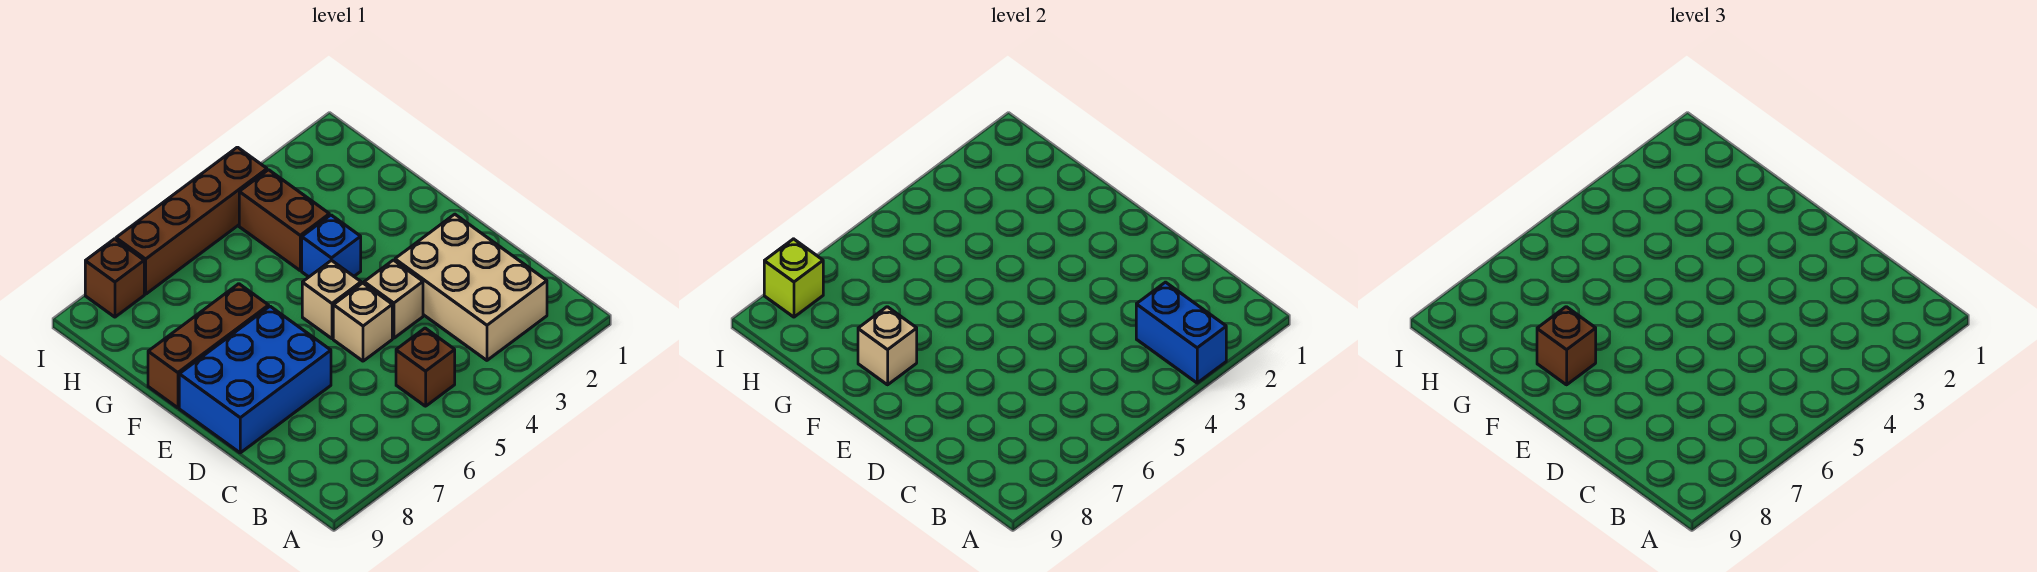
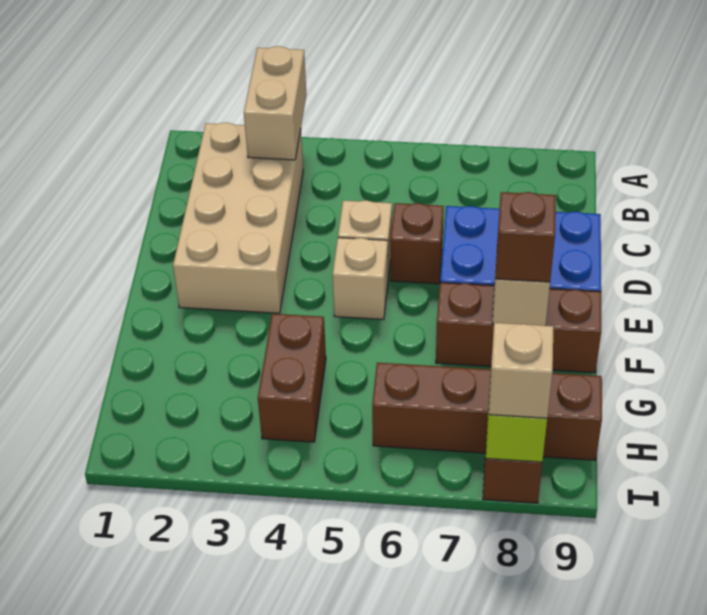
blue brick A3:B3 level 2 -> tan brick A3:B3 level 2
tan brick B2:D3 level 1 -> tan brick B2:E3 level 1
brown brick B5 level 1 -> brown brick D6 level 1
tan brick D4 level 1 -> tan brick I8 level 3
blue brick F4 level 1 -> none
brown brick I4:I7 level 1 -> brown brick H6:H9 level 1

